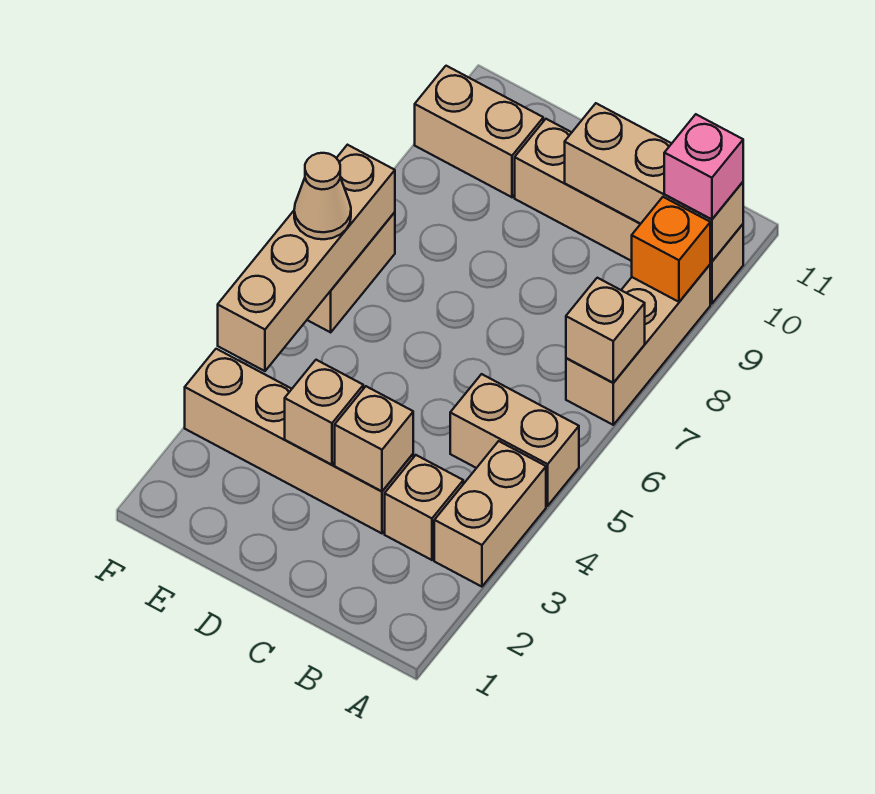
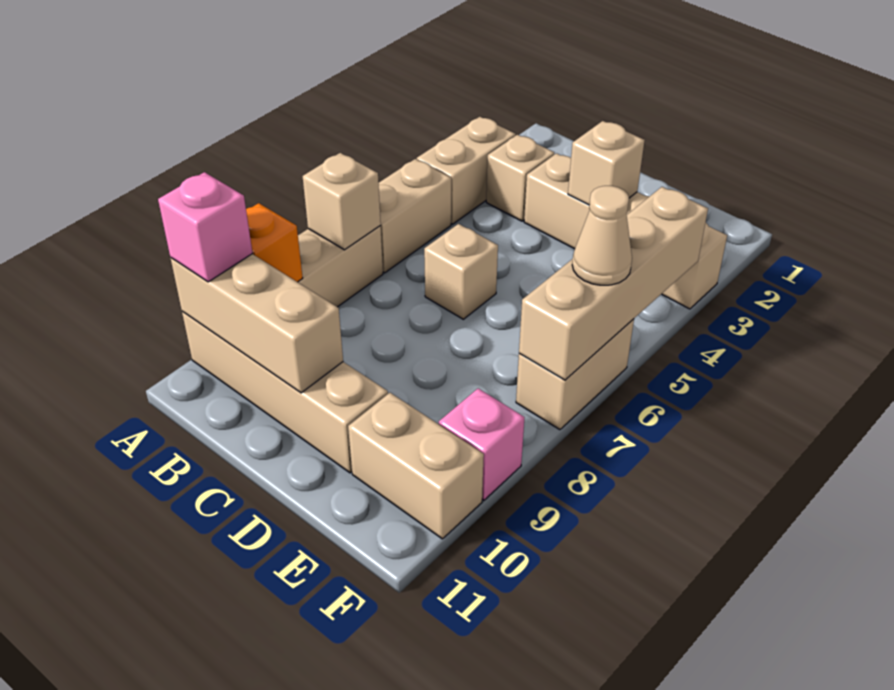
tan brick A5:B5 level 1 -> tan brick A5:A6 level 1
tan brick C3 level 2 -> tan brick C6 level 1
none -> pink brick F9 level 1

